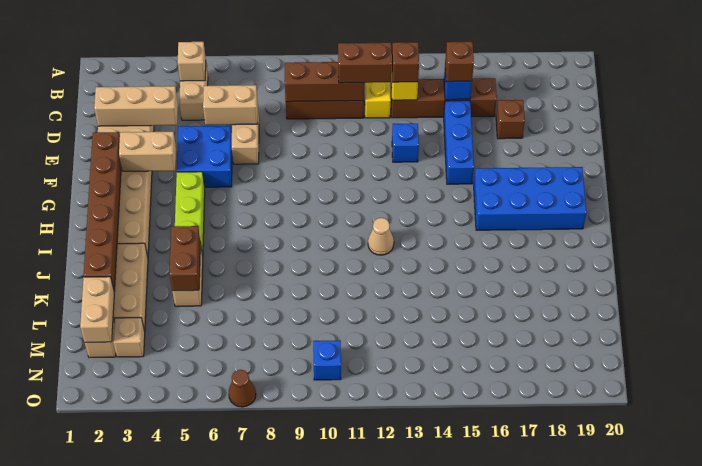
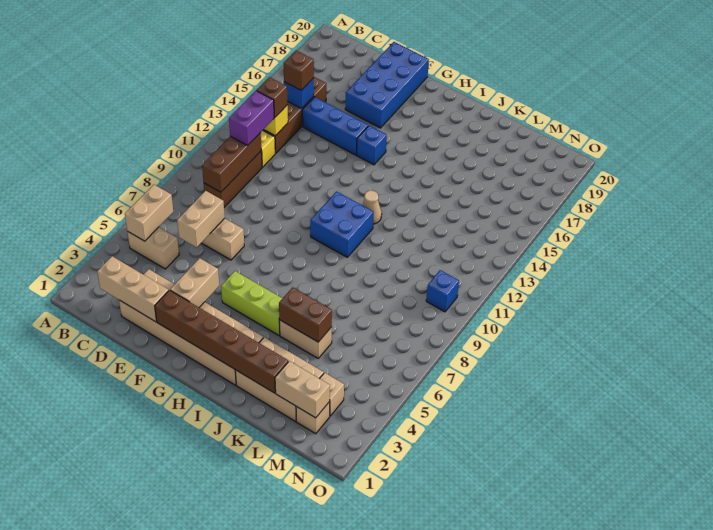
tan brick B5 level 2 -> tan brick B5:B6 level 2
brown brick C11:C12 level 3 -> purple brick C11:C12 level 3
tan brick D2:D4 level 2 -> tan brick C2:E2 level 2
brown brick D17 level 1 -> none
blue brick E5:F6 level 1 -> blue brick H10:I11 level 1
blue brick E13 level 1 -> blue brick G15 level 1
blue brick G16:H19 level 1 -> blue brick E17:F20 level 1
brown cone O7 level 1 -> none

